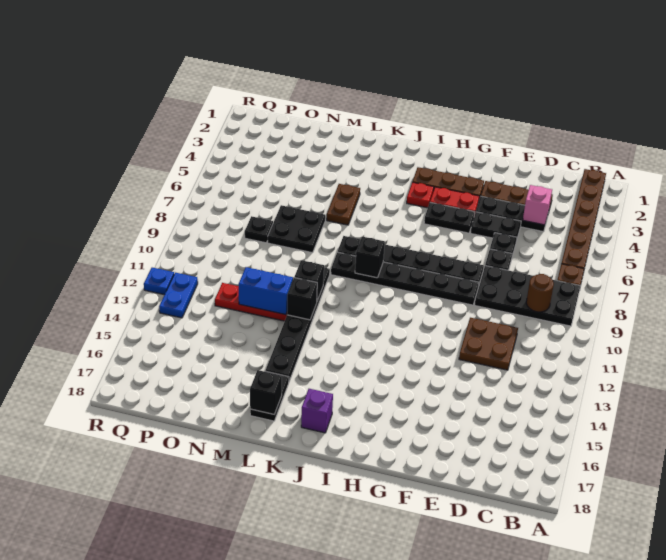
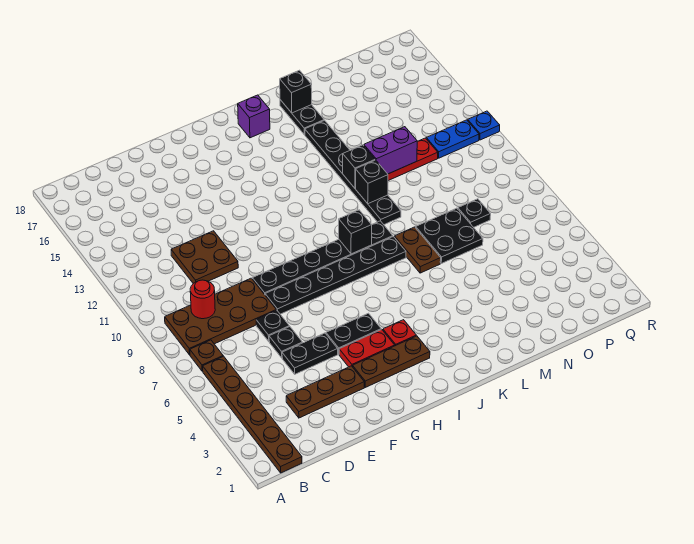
black plate B8:E9 level 1 -> brown plate B8:E9 level 1
brown round brick C9 level 2 -> red round brick C9 level 2
black plate D4:F4 level 1 -> none
pink brick D4 level 2 -> none
brown plate L5:L6 level 1 -> brown plate L7:L8 level 1
blue brick M12:N12 level 2 -> purple brick M12:N12 level 2
blue plate Q12:Q13 level 1 -> blue plate P12:Q12 level 1

